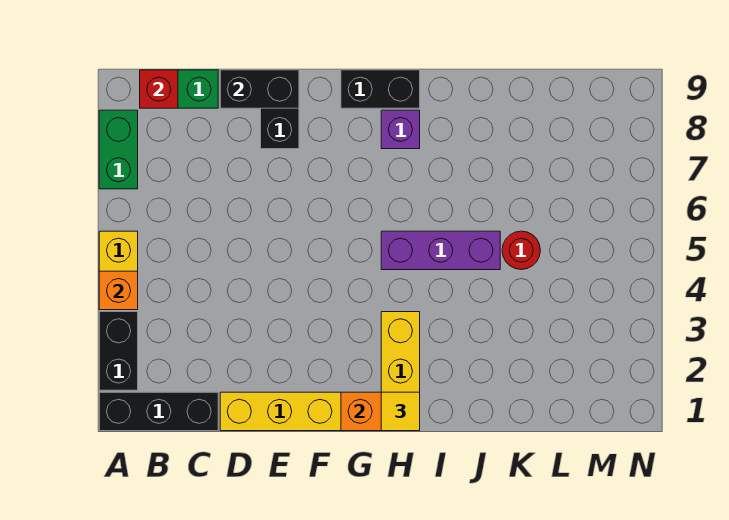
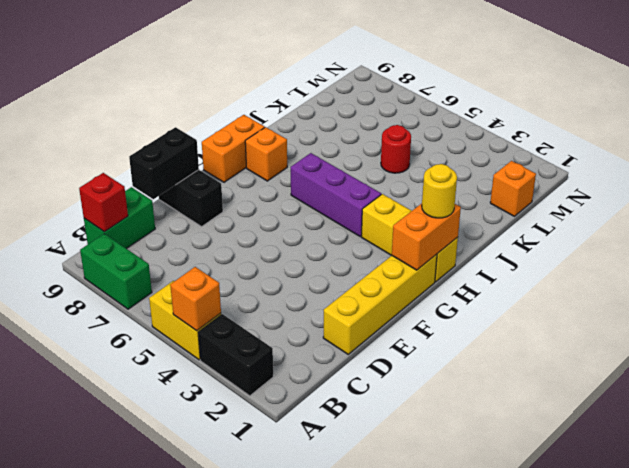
black brick A1:C1 level 1 -> none
black brick G9:H9 level 1 -> orange brick G9:H9 level 1
yellow tile H1 level 3 -> yellow round brick H1 level 3
purple brick H5:J5 level 1 -> purple brick H4:H6 level 1
purple brick H8 level 1 -> orange brick H8 level 1
none -> orange brick L1 level 1

